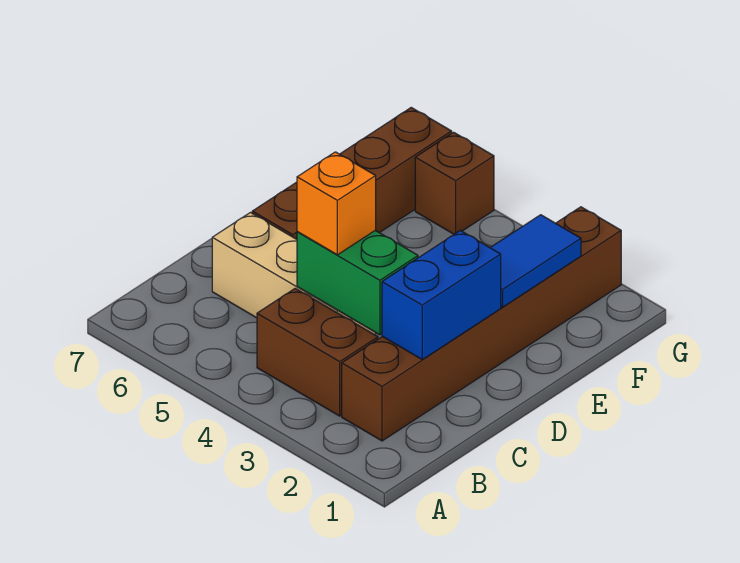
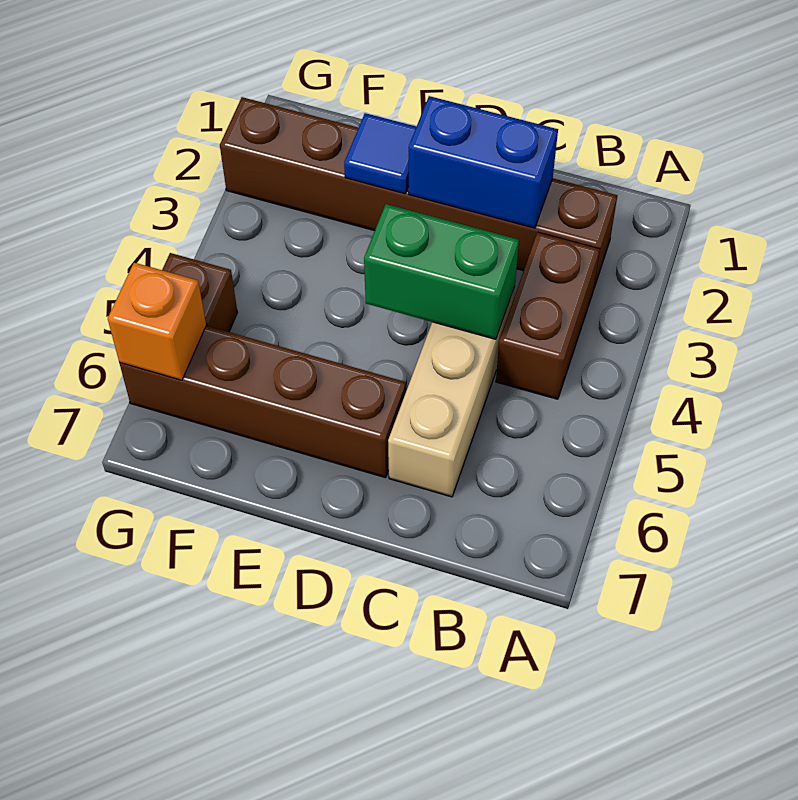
green brick C3:C4 level 2 -> green brick C4:D4 level 2
orange brick C4 level 3 -> orange brick G6 level 2
blue tile E2:F2 level 2 -> blue tile E2 level 2

